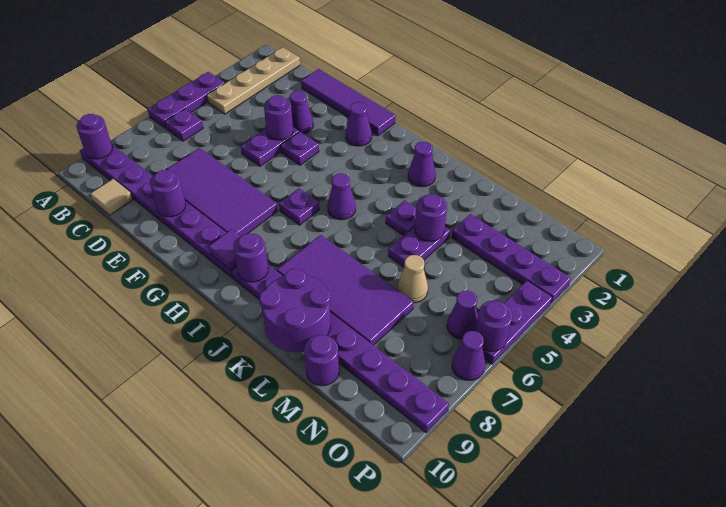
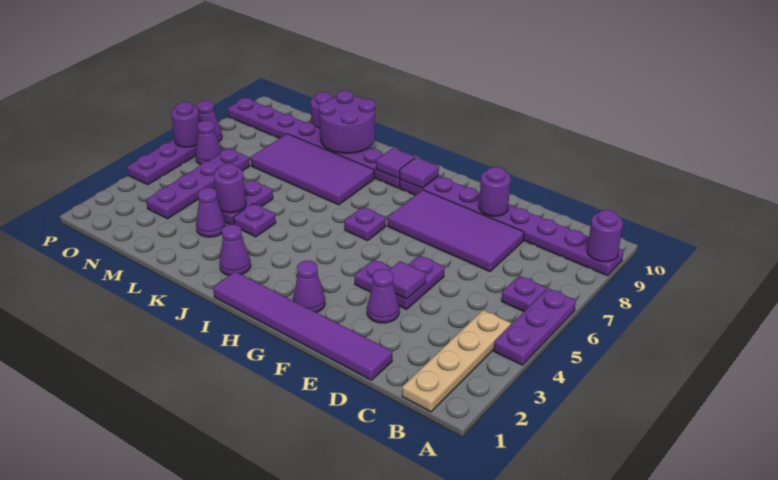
tan tile C10 level 1 -> none
purple tile D1:G1 level 1 -> purple tile D1:I1 level 1
purple round brick E4 level 2 -> purple tile E4 level 2
purple cone I5 level 1 -> purple cone L3 level 1
purple round brick I9 level 2 -> purple tile I9 level 2
purple plate M3:P3 level 1 -> purple plate N3:N6 level 1
tan cone M6 level 1 -> none

